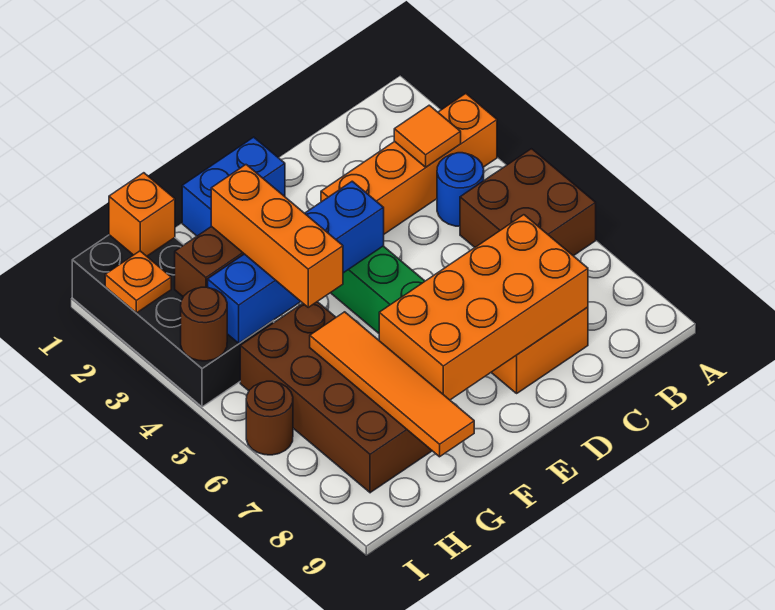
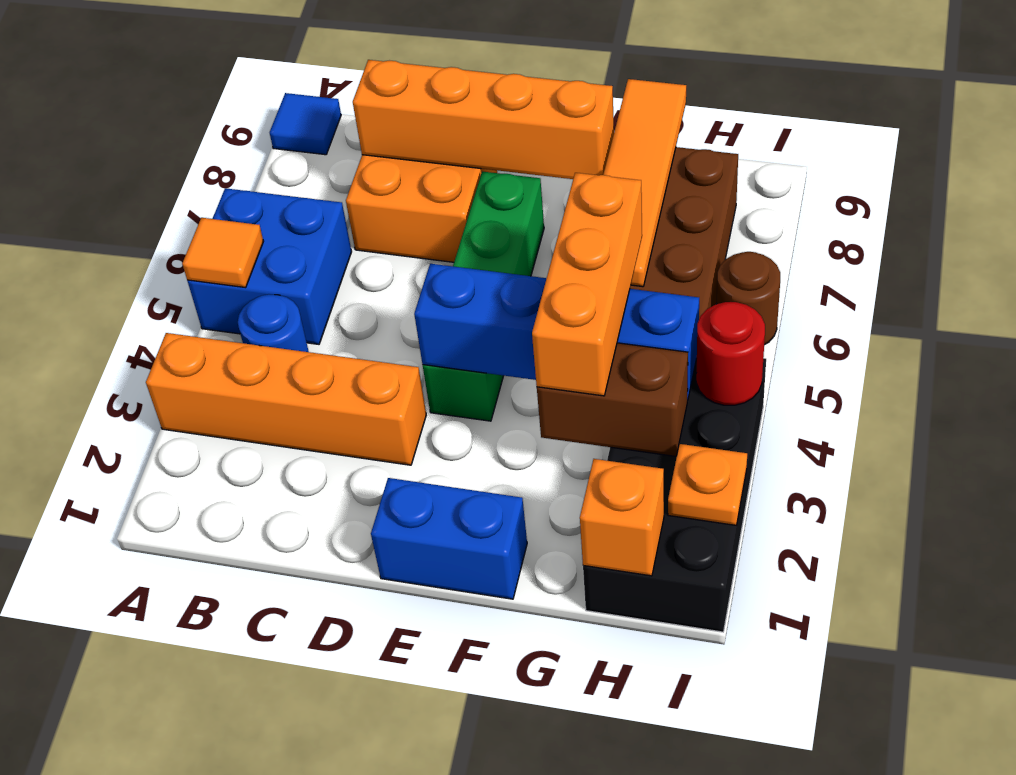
brown brick A5:B6 level 1 -> blue brick A5:B6 level 1
none -> blue tile A9 level 1
orange tile B3 level 2 -> orange tile A5 level 2
orange brick C7:F8 level 2 -> orange brick C8:F8 level 2
brown round brick I4 level 2 -> red round brick I4 level 2

